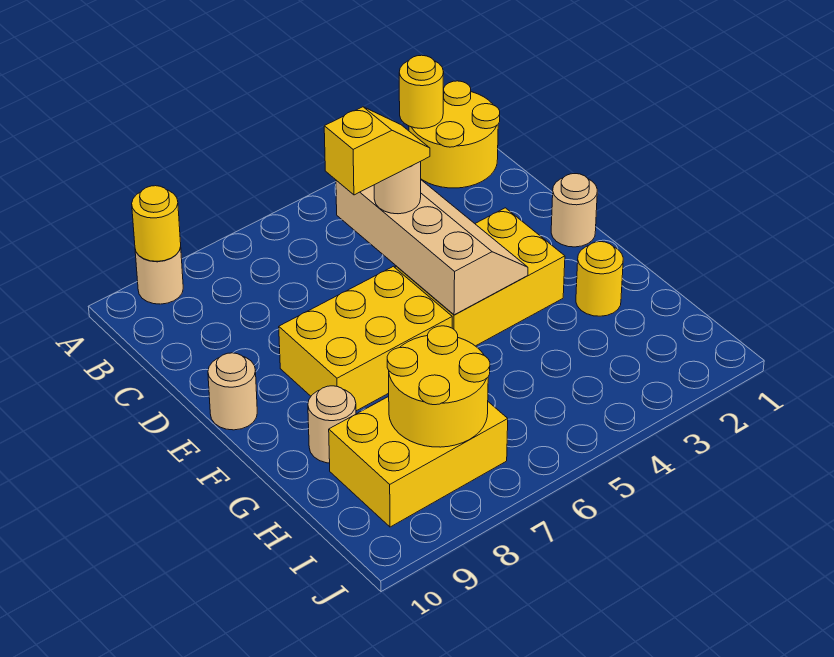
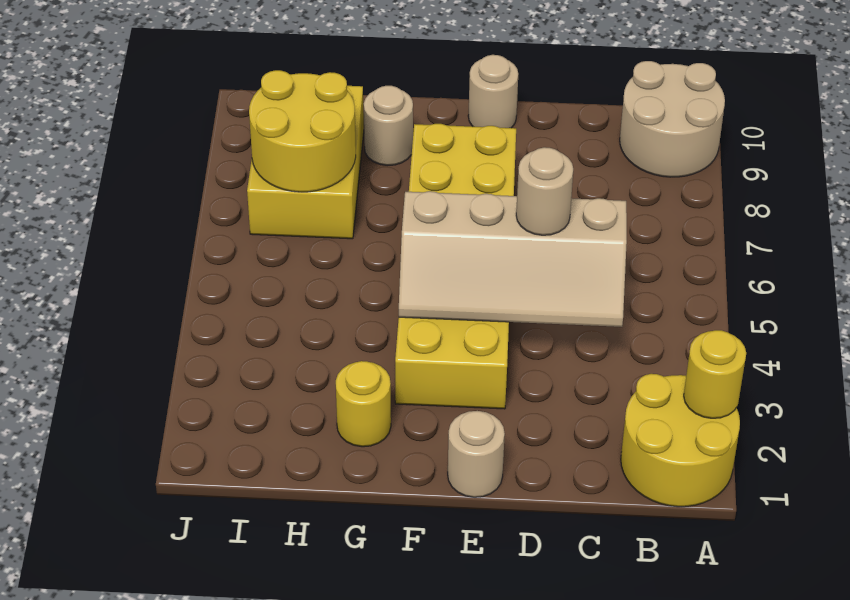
tan round brick A9 level 1 -> tan round brick A9:B10 level 1
yellow round brick A9 level 2 -> none
yellow slope D5:D6 level 4 top 6 -> none

